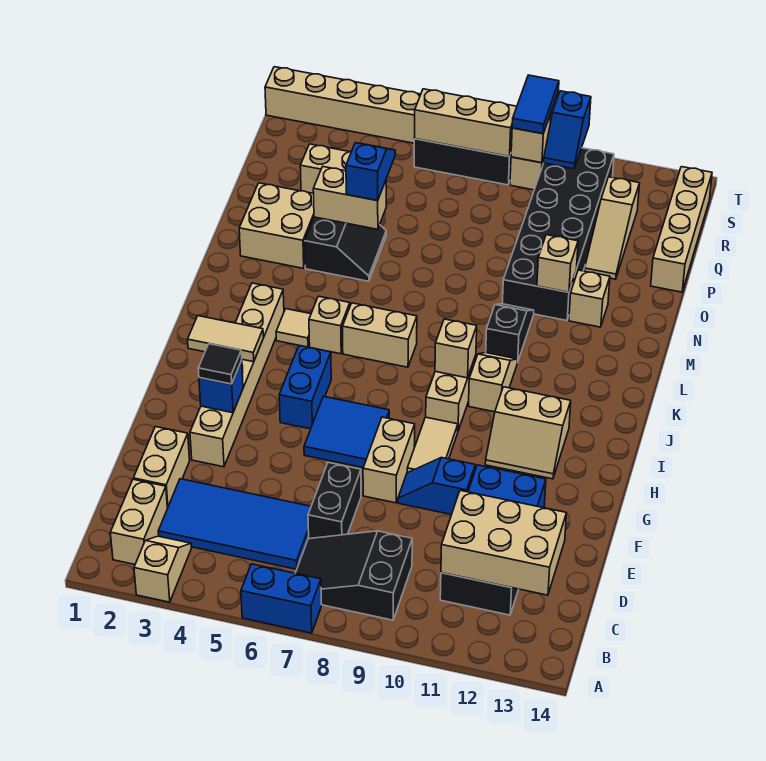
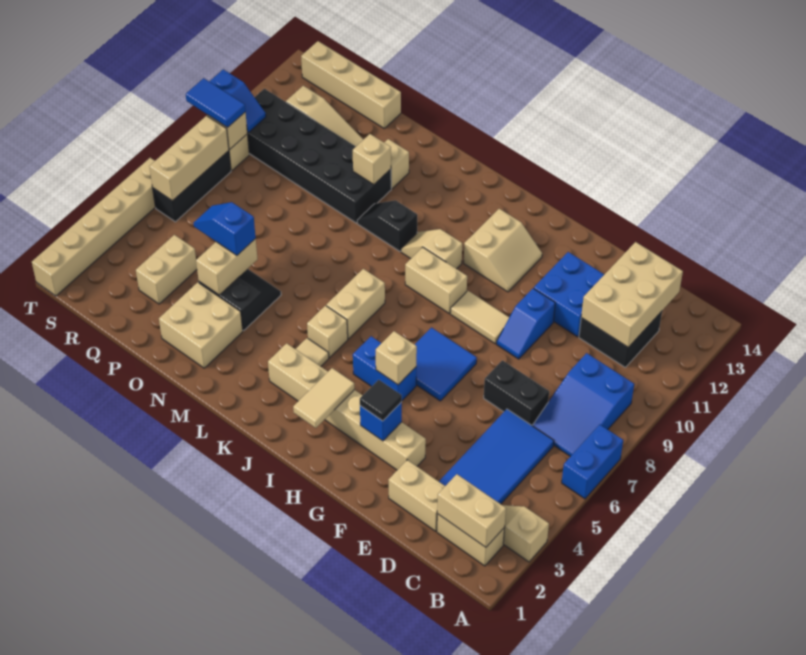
black slope B7:C9 level 1 top 9 -> blue slope B7:C9 level 1 top 9
tan brick F8:G8 level 1 -> tan brick B2:C2 level 2
tan brick J9 level 2 -> tan brick H5 level 2

